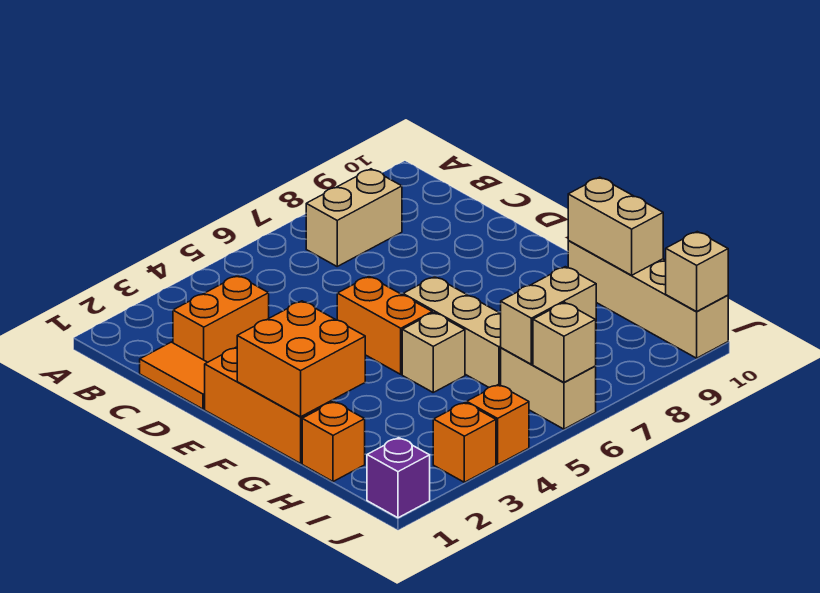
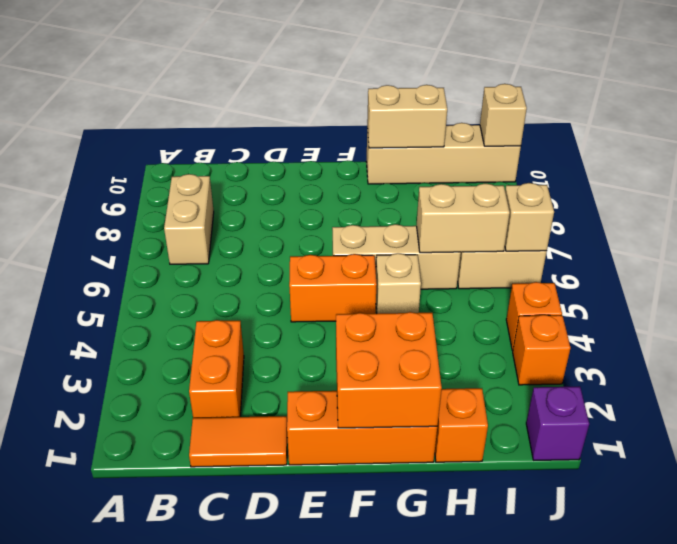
tan brick I6:I7 level 2 -> tan brick H6:I6 level 2

